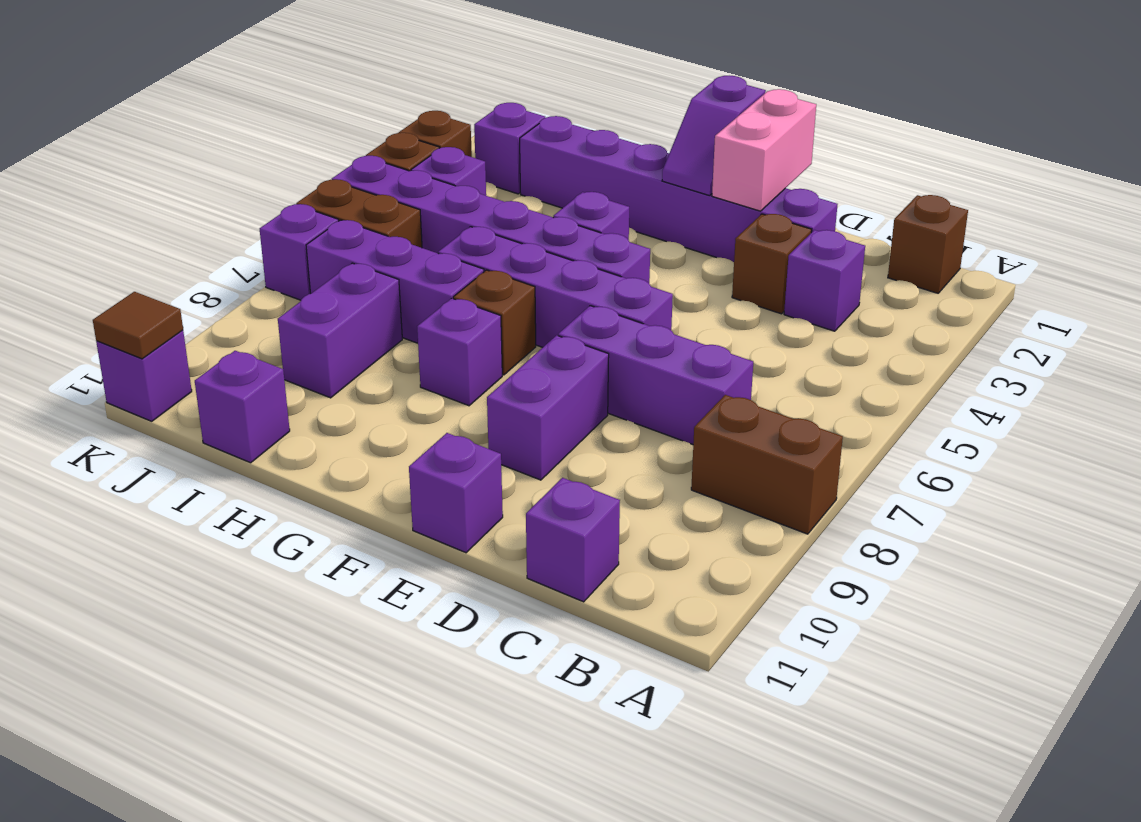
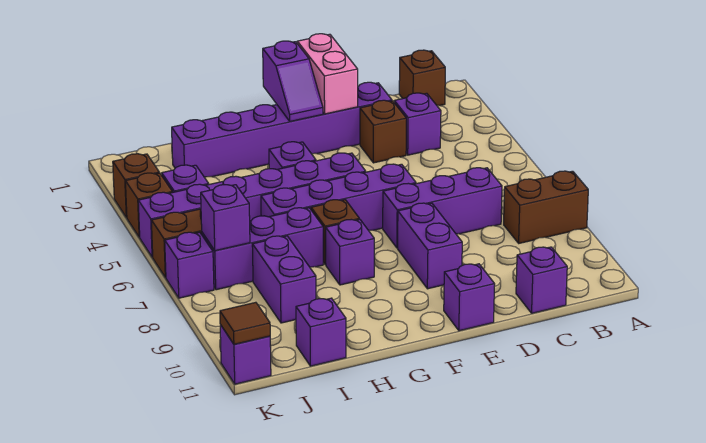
purple brick J2 level 1 -> purple brick J7 level 2

